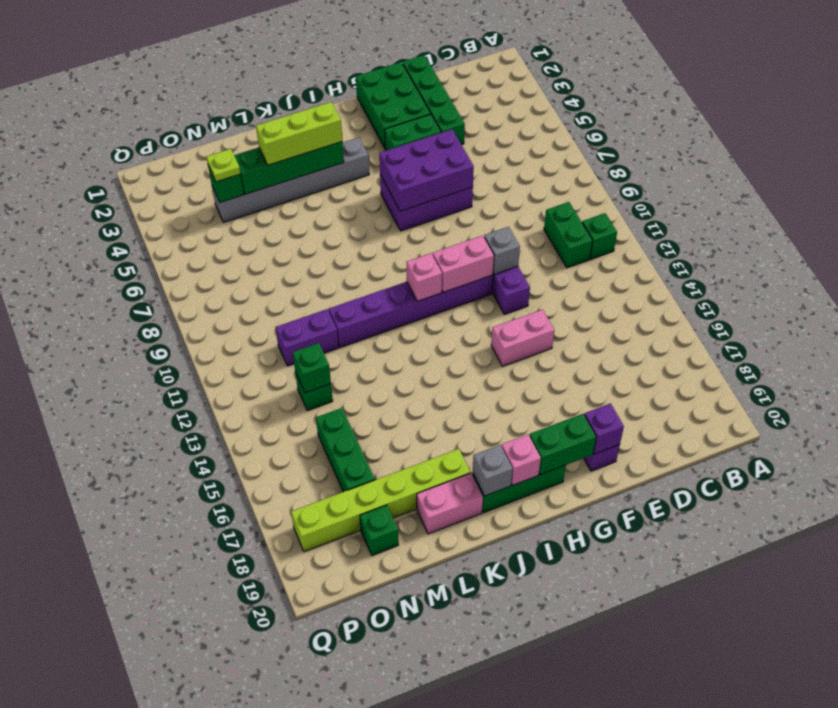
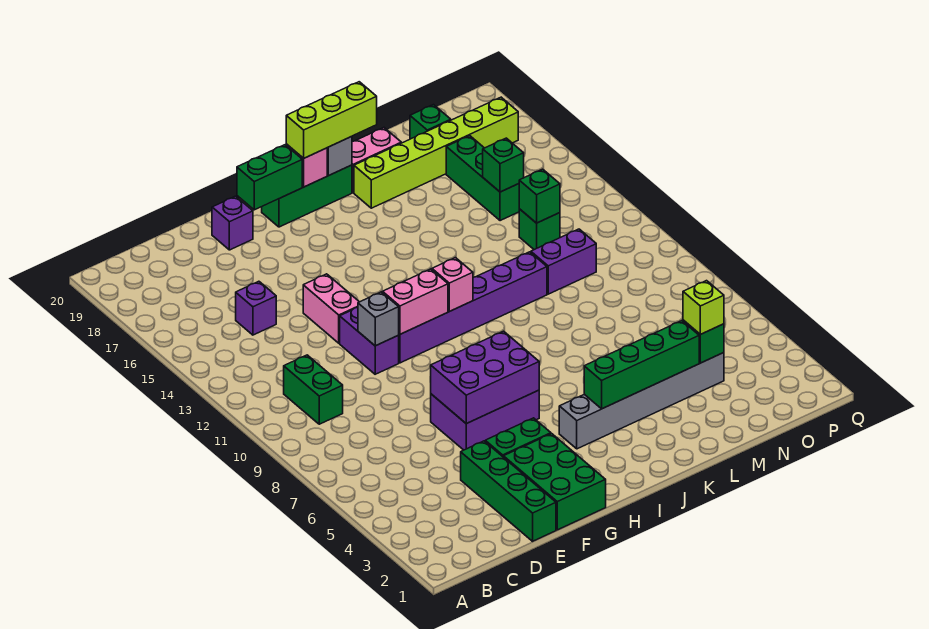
green brick B11 level 1 -> green brick N15 level 2
pink brick F14:G14 level 1 -> pink brick F13:F14 level 1
purple brick F19 level 2 -> purple brick D15 level 1
lime brick J4:L4 level 3 -> lime brick I19:K19 level 3
lime plate N4 level 3 -> lime brick N4 level 3

